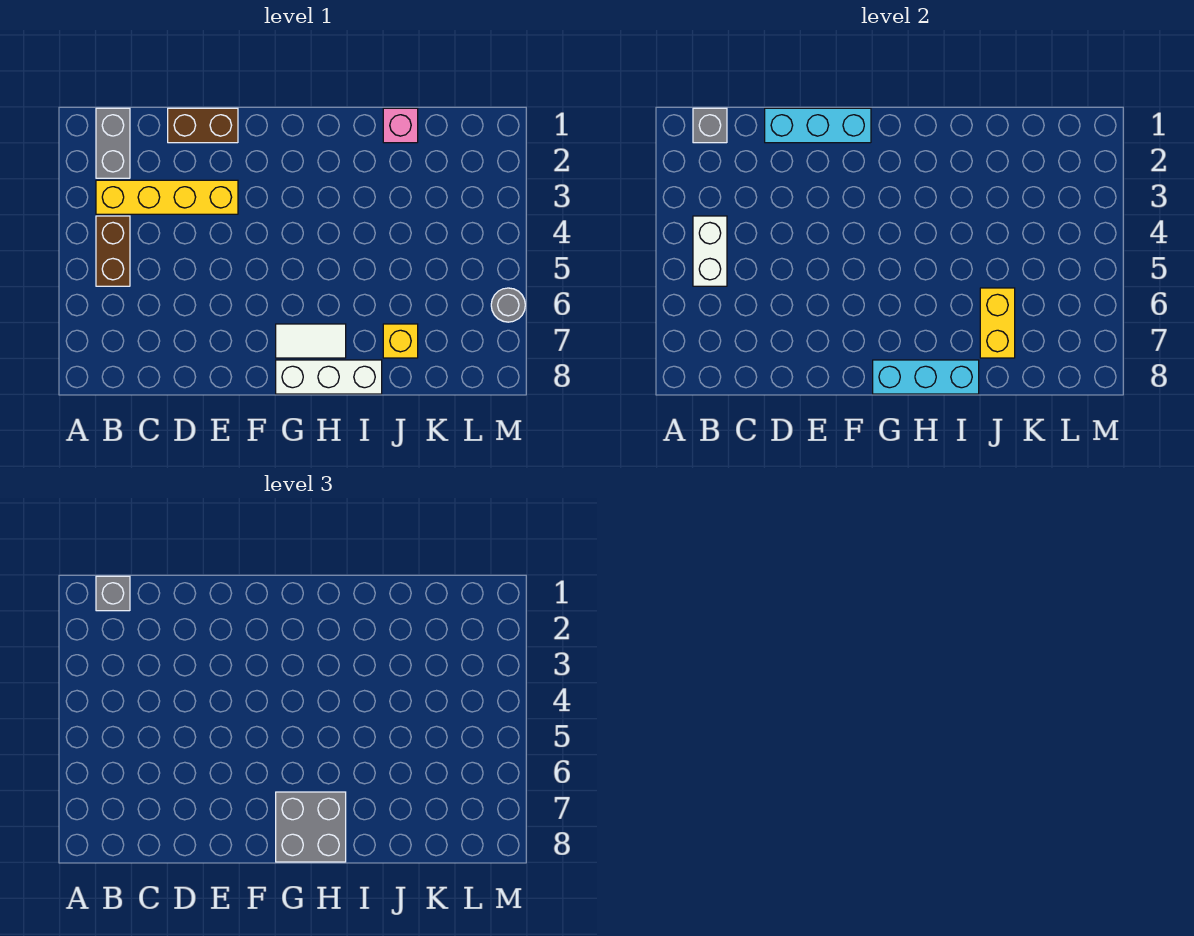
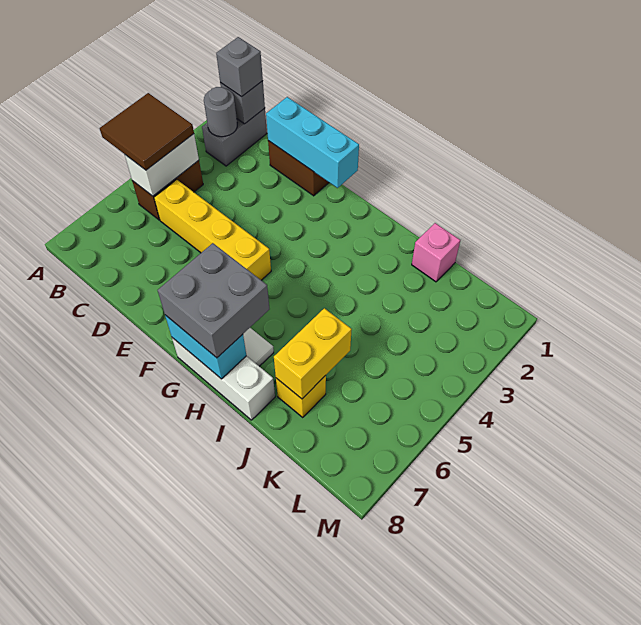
none -> brown tile A4:B5 level 3
yellow brick B3:E3 level 1 -> yellow brick C5:F5 level 1
cyan brick G8:I8 level 2 -> cyan brick G8:H8 level 2
grey round brick M6 level 1 -> grey round brick B2 level 2

